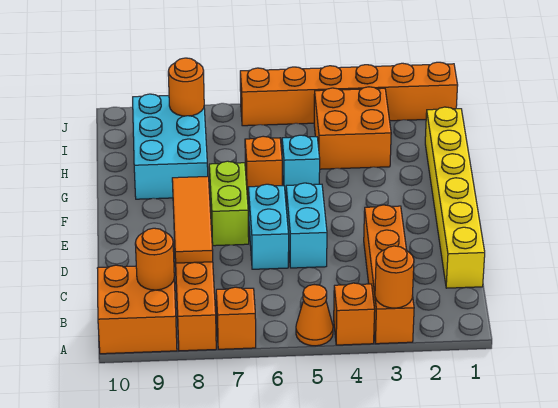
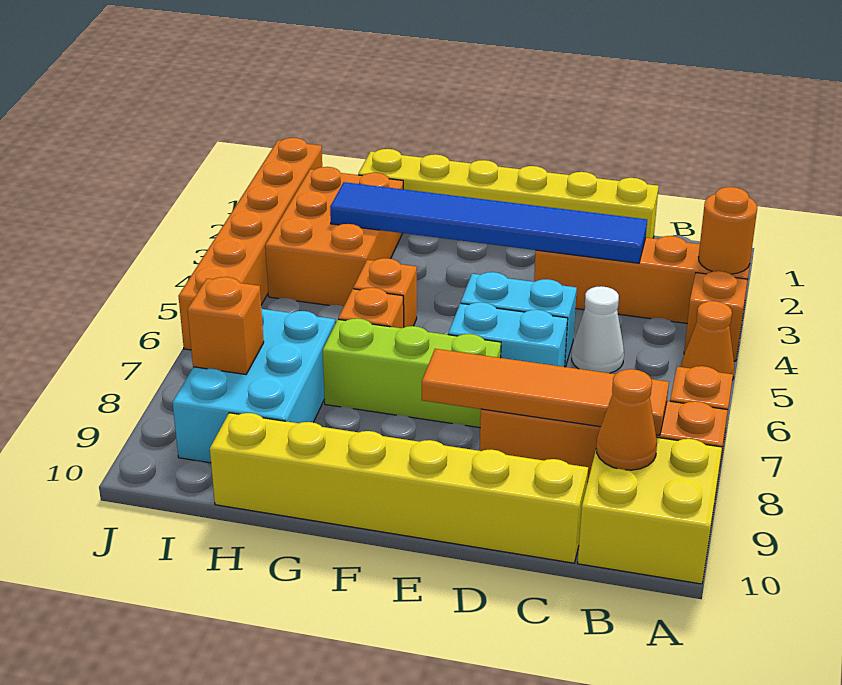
orange brick A9:B10 level 1 -> yellow brick A9:B10 level 1
orange round brick B9 level 2 -> orange cone B9 level 2
none -> blue tile C3:H3 level 2
none -> white cone C5 level 1
orange tile C8:E8 level 2 -> orange tile B8:E8 level 2
none -> yellow brick C10:H10 level 1
lime brick E7:F7 level 1 -> lime brick E7:G7 level 1
cyan brick G5 level 1 -> orange brick G5 level 1
cyan brick G8:I9 level 1 -> cyan brick H7:I9 level 1
orange brick H3:I4 level 1 -> orange brick H2:I4 level 1
orange round brick I8 level 2 -> orange brick I8 level 2

